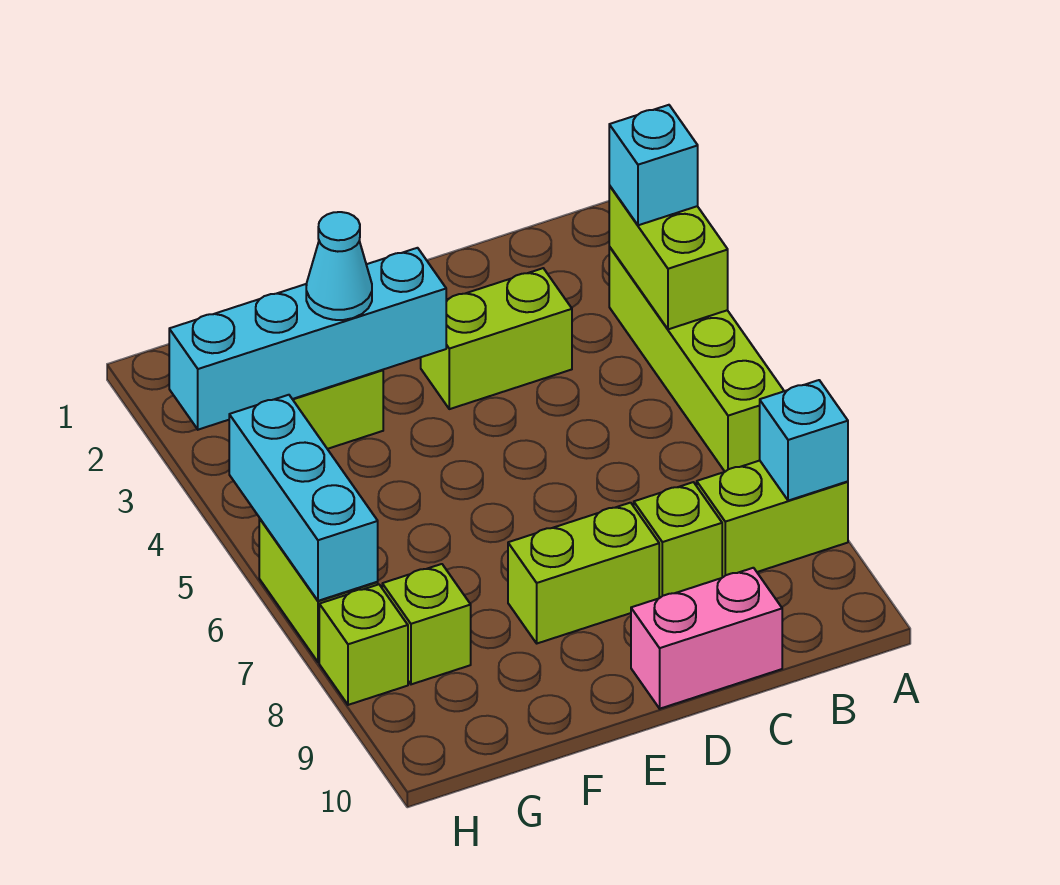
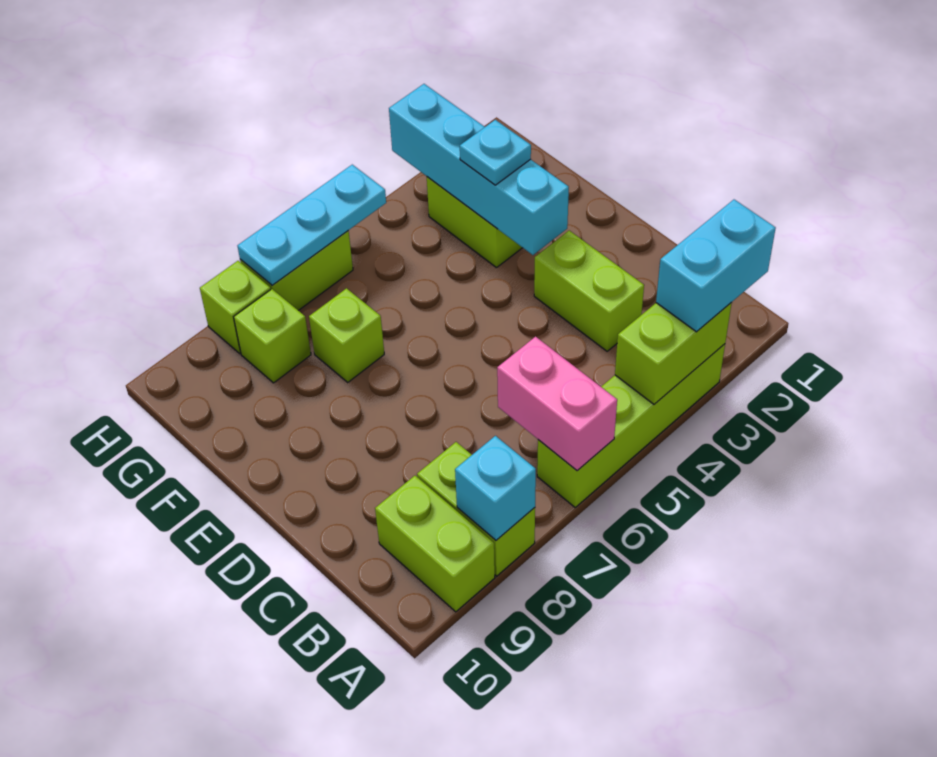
cyan brick A3 level 3 -> cyan brick A2:A3 level 3
lime brick C8 level 1 -> lime brick F7 level 1
pink brick C10:D10 level 1 -> pink brick A6:B6 level 2
lime brick D8:E8 level 1 -> lime brick A9:B9 level 1
cyan cone F3 level 3 -> cyan plate F3 level 3
cyan brick H5:H7 level 2 -> cyan plate H5:H7 level 2

